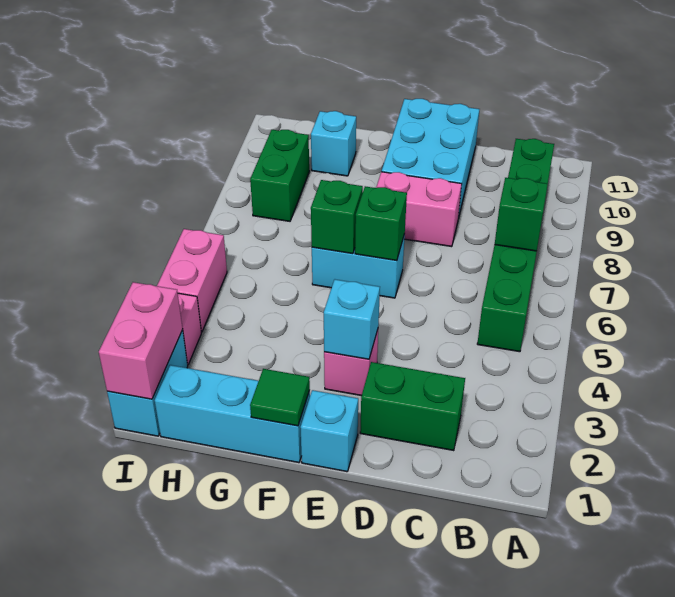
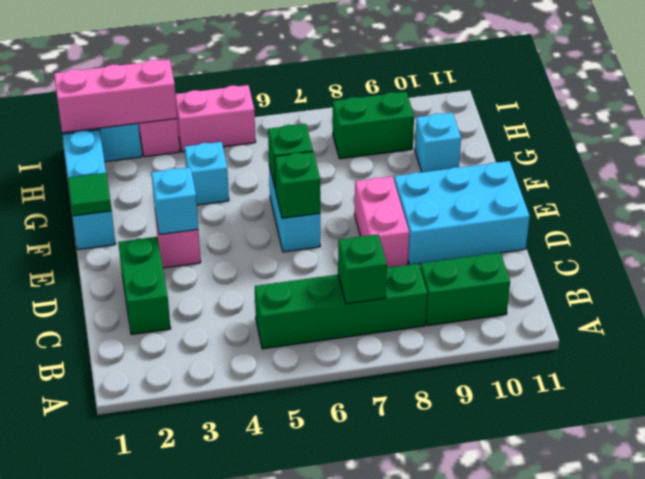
cyan brick E1 level 1 -> cyan brick G4 level 1
pink brick I1:I2 level 2 -> pink brick I1:I3 level 2

